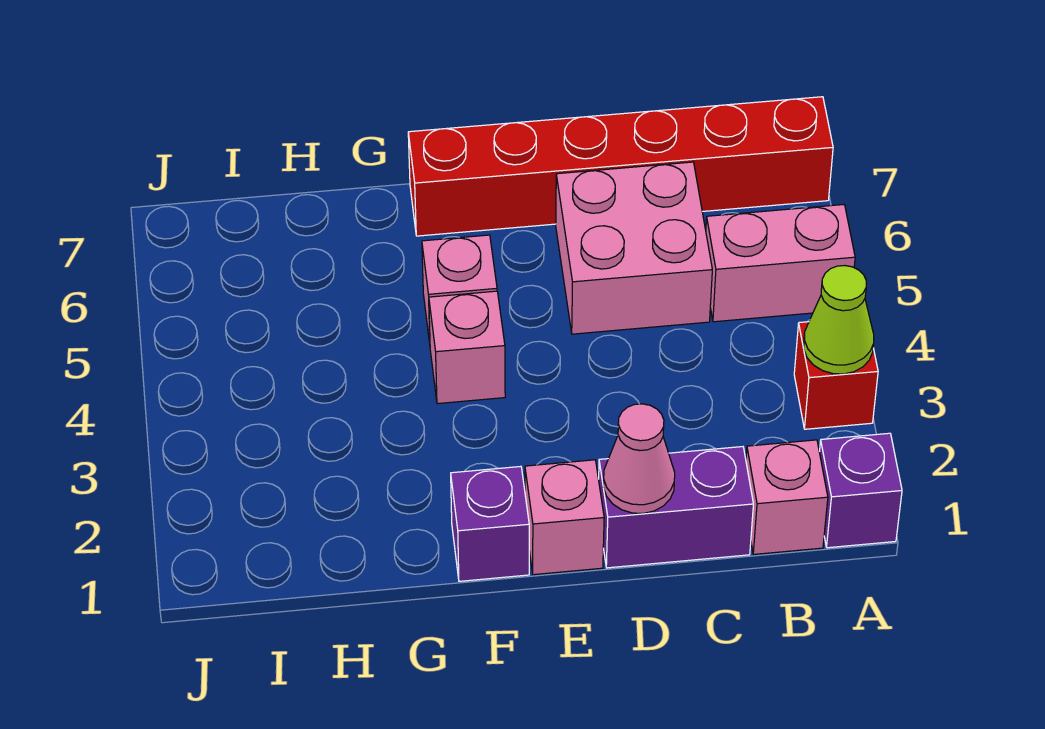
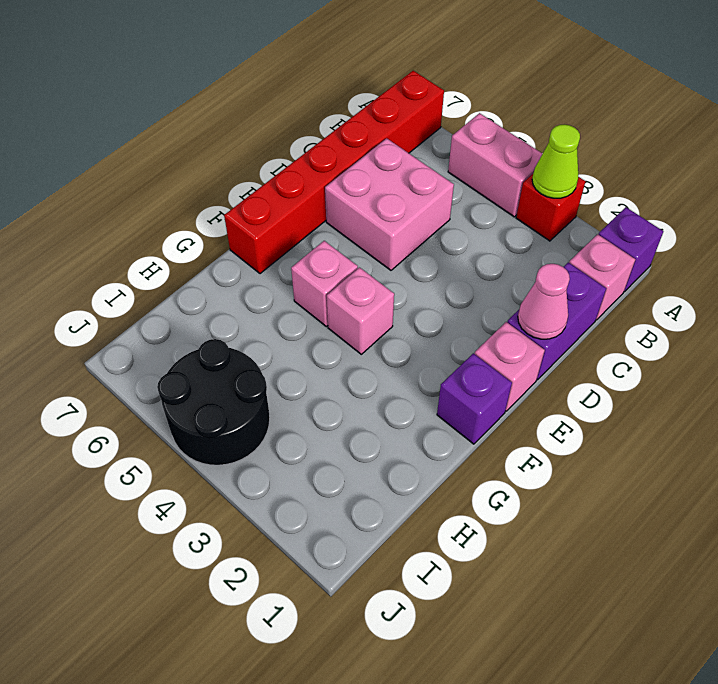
pink brick A5:B5 level 1 -> pink brick A4:A5 level 1
none -> black round brick I4:J5 level 1

